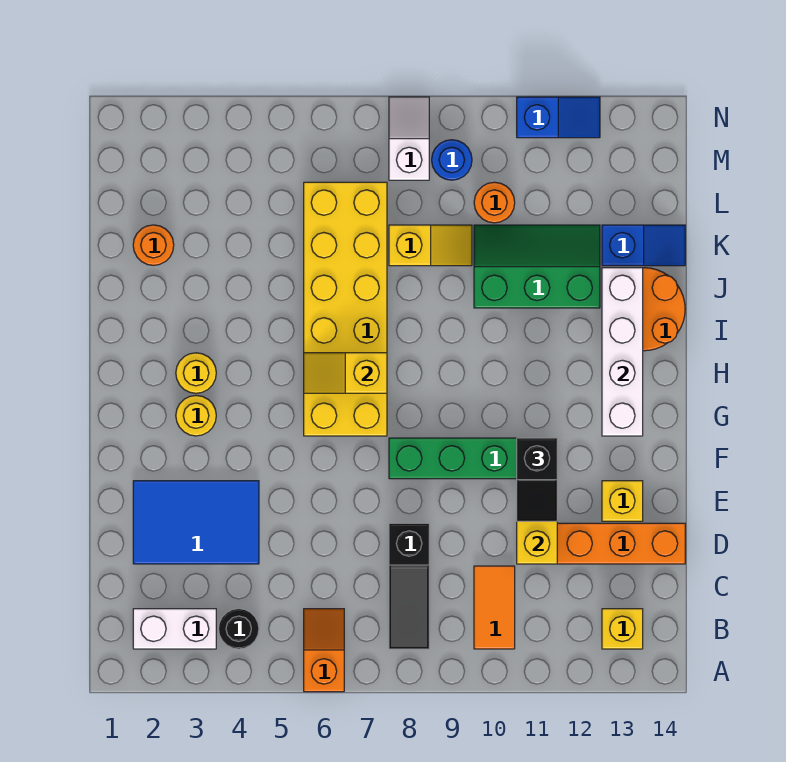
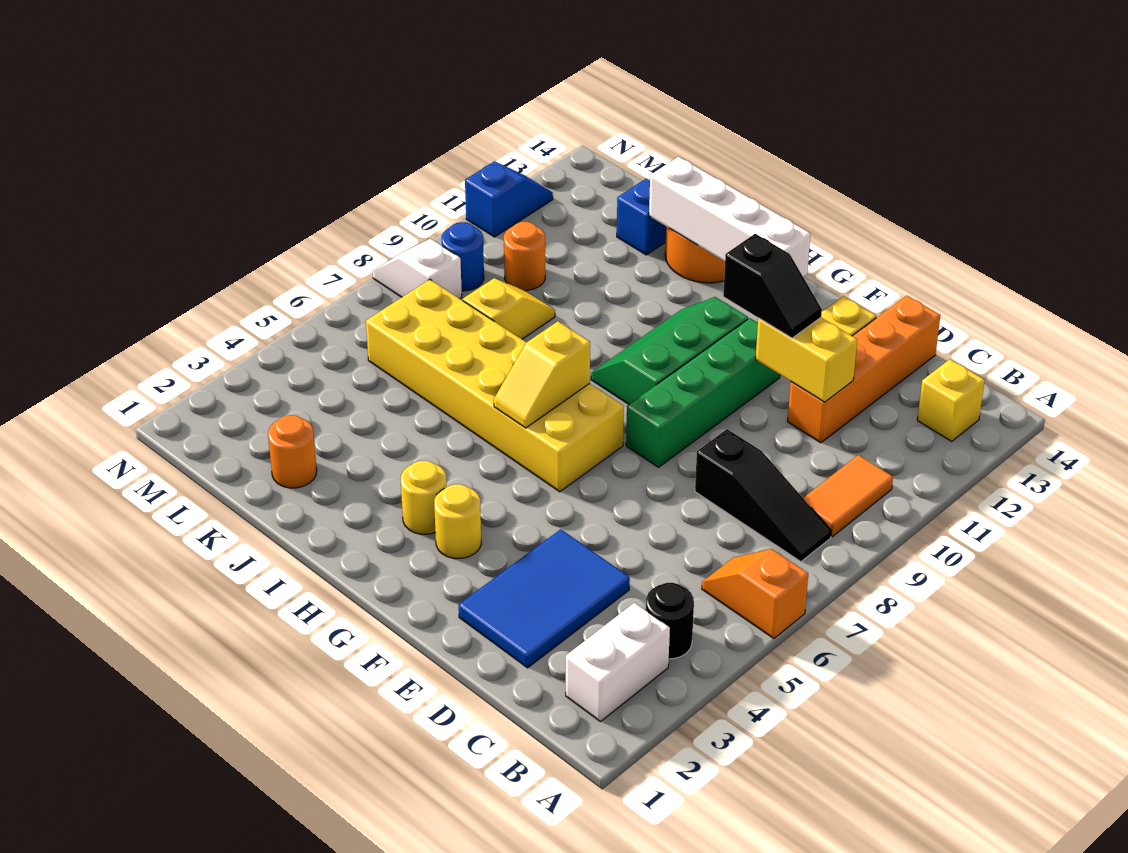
orange tile B10:C10 level 1 -> orange tile B9:B10 level 1
green slope J10:K12 level 1 top J -> green slope G9:H11 level 1 top G

